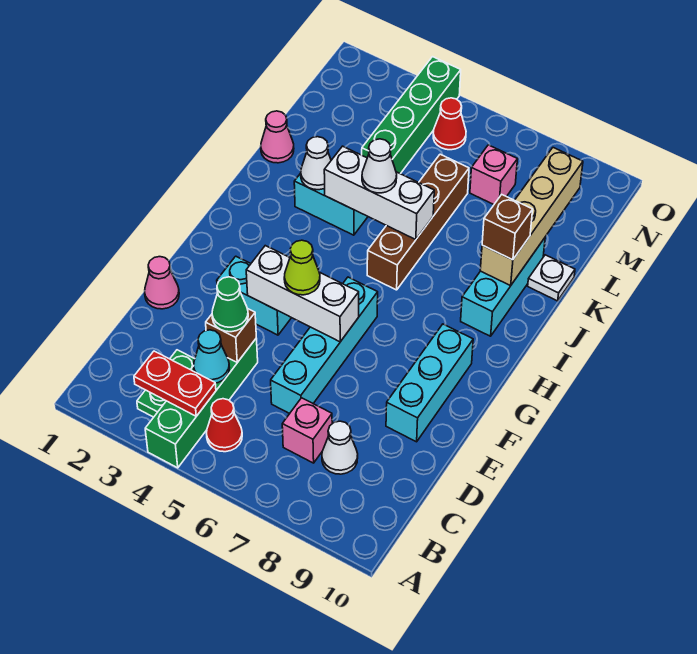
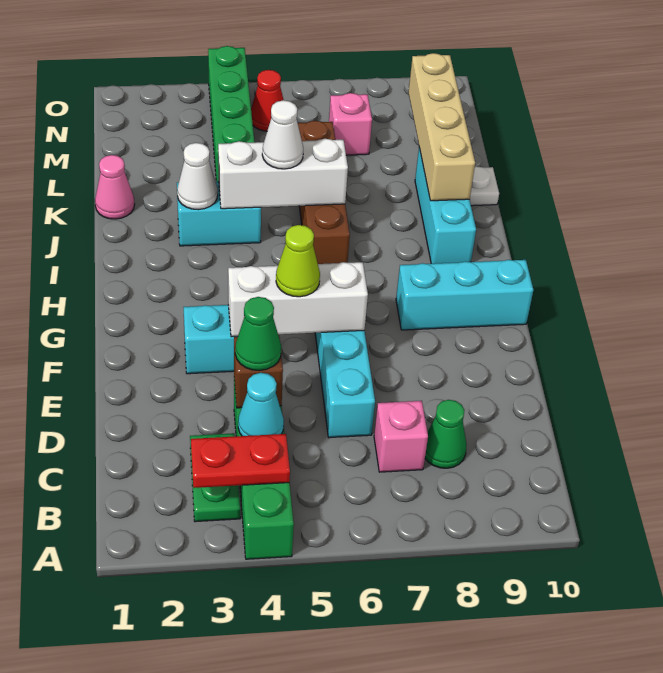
red cone B5 level 1 -> none
white cone C8 level 1 -> green cone C8 level 1
pink cone E1 level 1 -> none
cyan brick E9:G9 level 1 -> cyan brick G8:G10 level 1
brown brick J9 level 3 -> none

